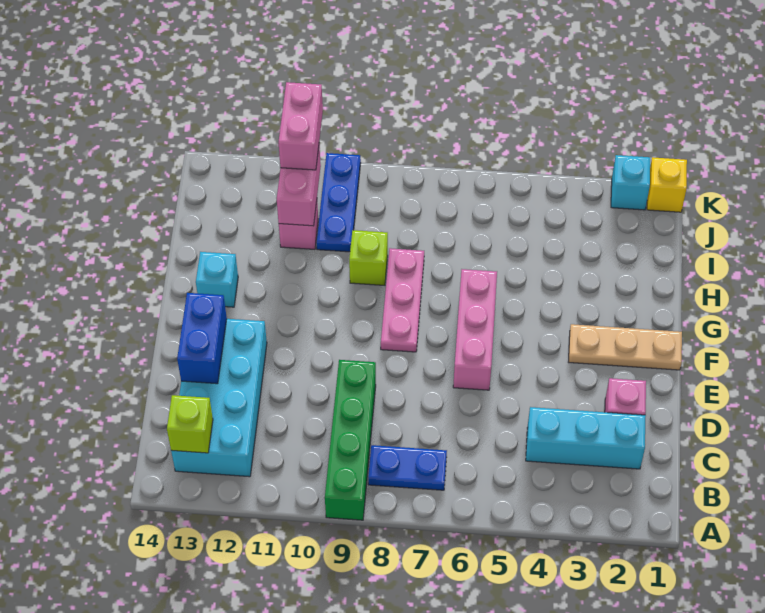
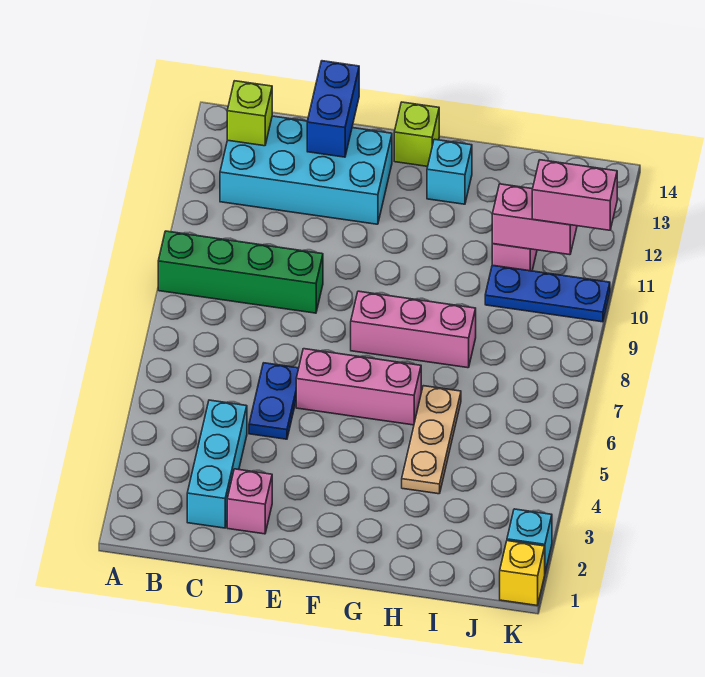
blue plate B7:B8 level 1 -> blue plate D5:D6 level 1
blue brick D13:E13 level 2 -> blue brick D13:D14 level 2
tan plate F1:F3 level 1 -> tan plate H4:H6 level 1
pink plate F8:H8 level 1 -> pink brick F8:H8 level 1
lime brick H9 level 1 -> lime brick F14 level 1

